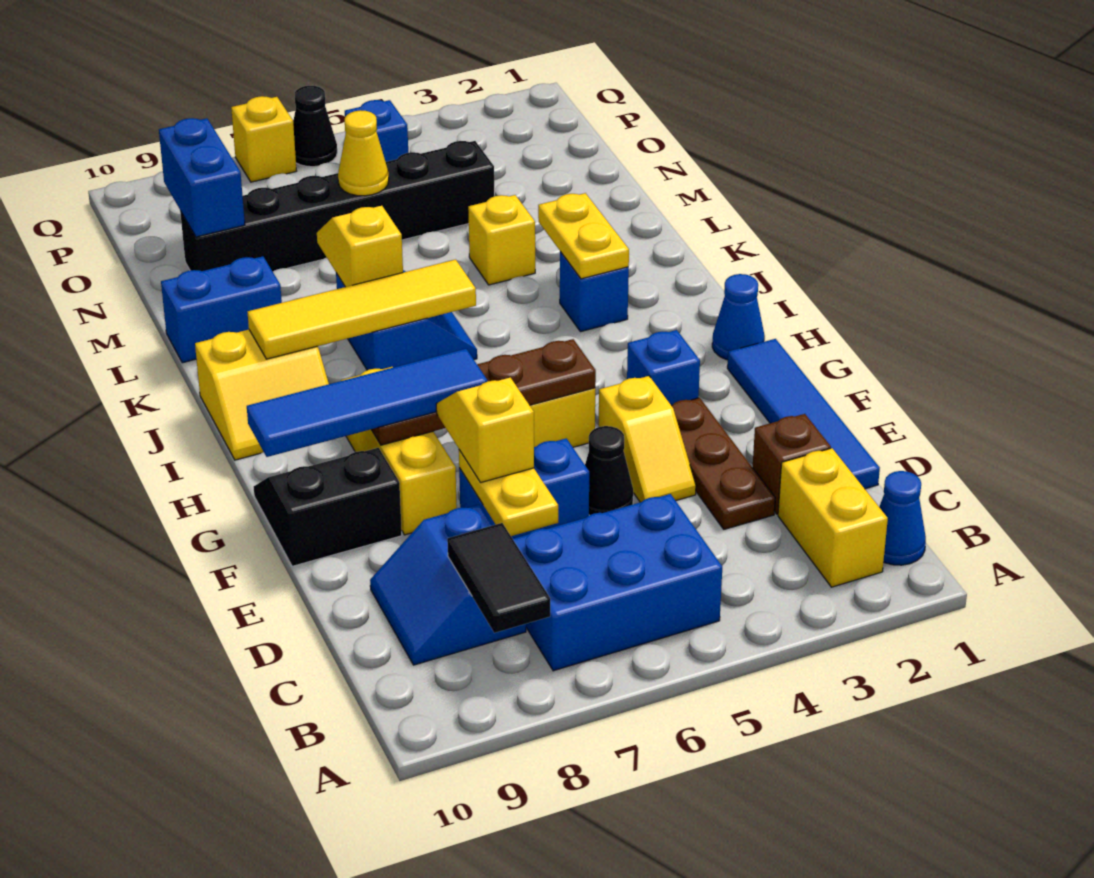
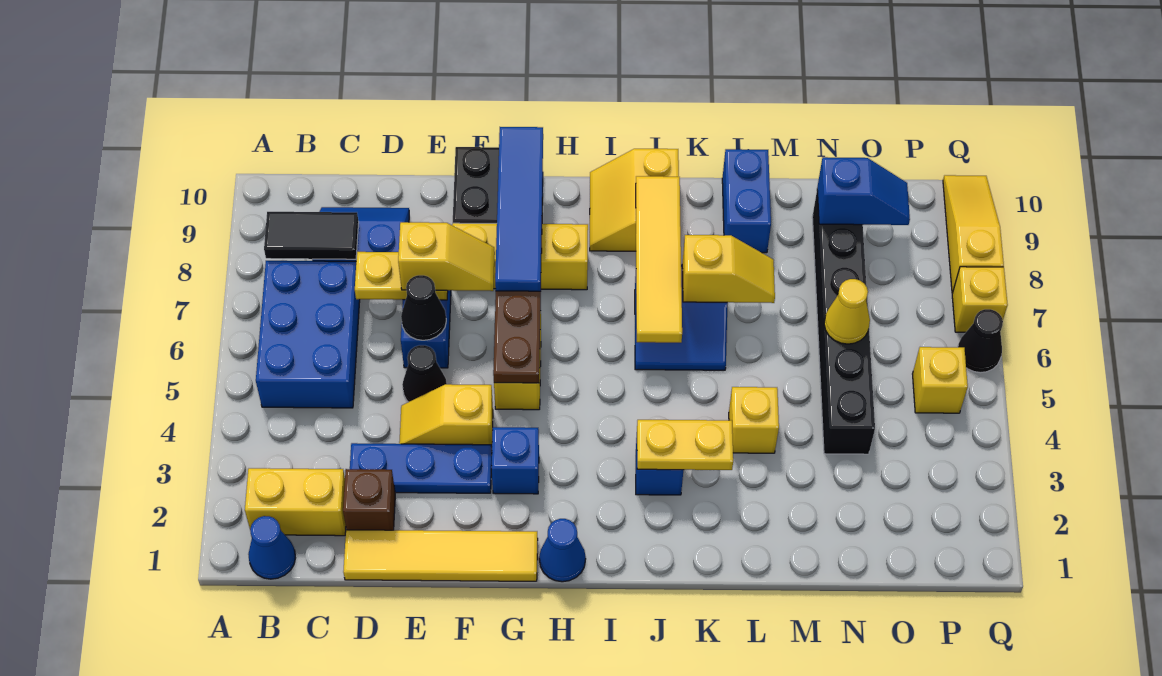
blue tile D1:G1 level 1 -> yellow tile D1:G1 level 1
brown plate D3:F3 level 1 -> blue plate D3:F3 level 1
none -> black cone E6 level 2
blue brick N9:O9 level 2 -> blue slope N9:O9 level 2 top N
blue brick P5 level 1 -> yellow brick P5 level 1
none -> yellow slope Q8:Q10 level 1 top 8

